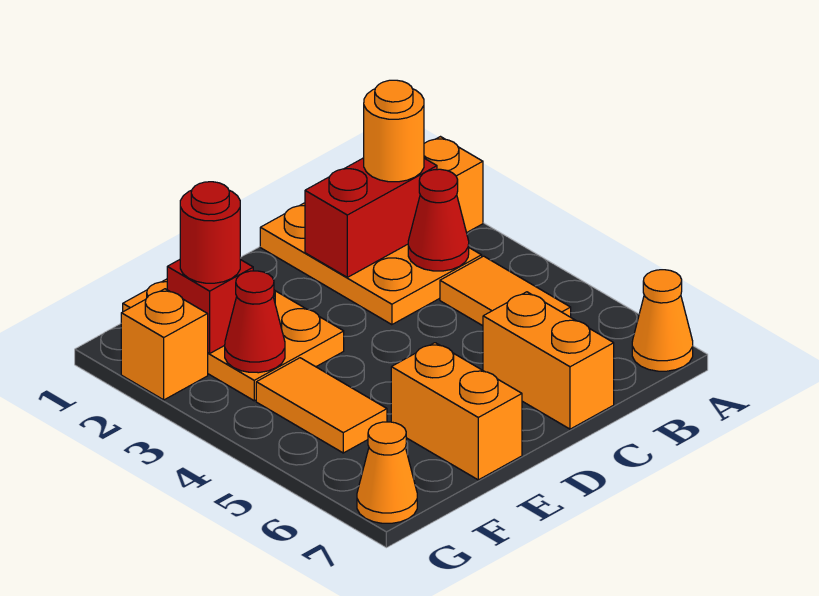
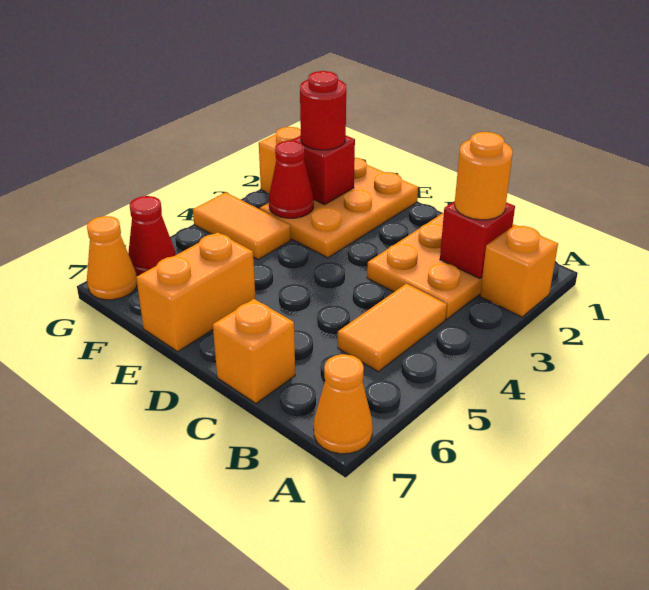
red brick B2:C2 level 2 -> red brick B2 level 2
red cone B3 level 2 -> red cone G6 level 1
orange brick C6:C7 level 1 -> orange brick C7 level 1
orange tile F4:F5 level 1 -> orange tile F4:G4 level 1

